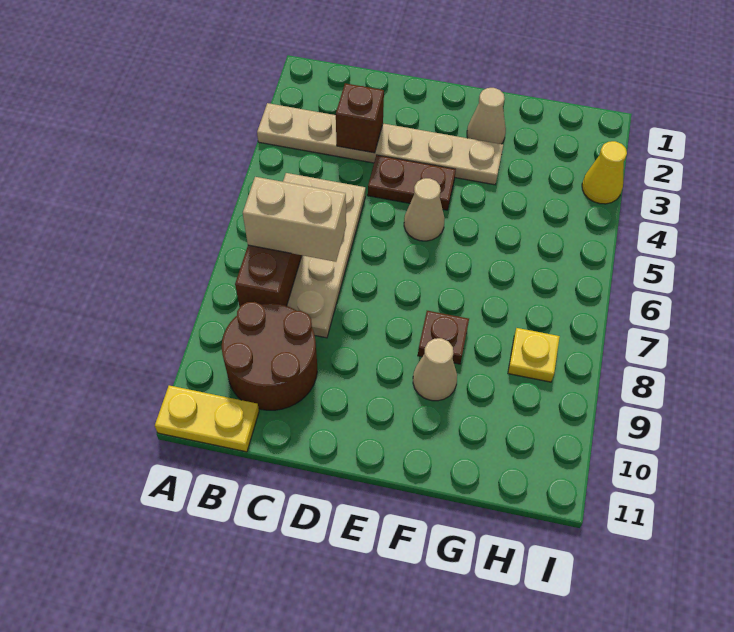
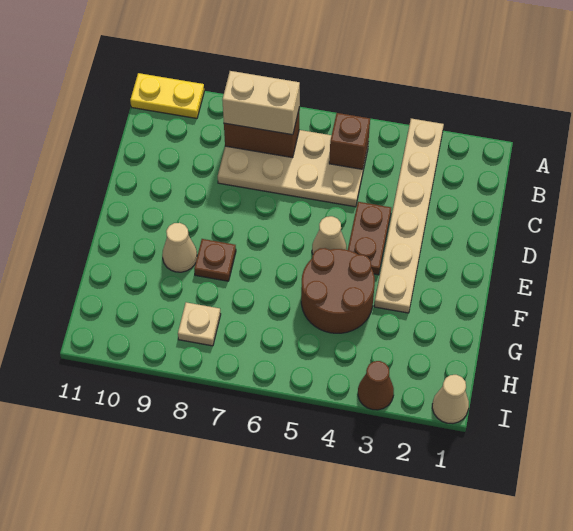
yellow plate A11:B11 level 1 -> yellow plate A10:A11 level 1
tan brick B7:C7 level 3 -> tan brick B7:B8 level 3
brown round brick B9:C10 level 1 -> brown round brick F4:G5 level 1
brown brick C3 level 2 -> brown brick B5 level 2
tan cone F2 level 1 -> tan cone I1 level 1
yellow plate H8 level 1 -> tan plate H8 level 1
yellow cone I3 level 1 -> brown cone I3 level 1

